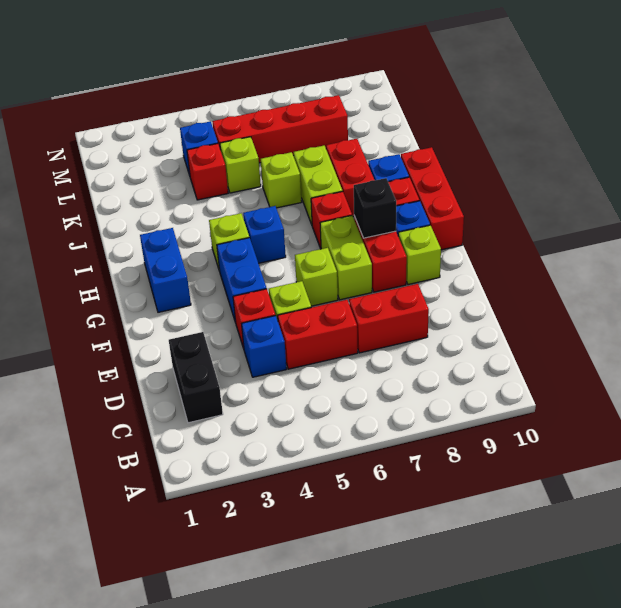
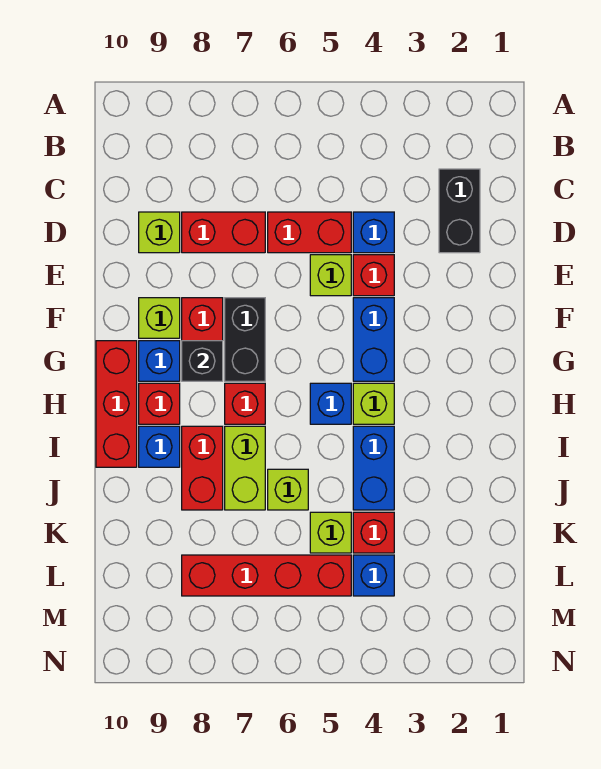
lime brick F6 level 1 -> lime brick D9 level 1
lime brick F7:G7 level 1 -> black brick F7:G7 level 1
blue brick G2:H2 level 1 -> blue brick I4:J4 level 1

